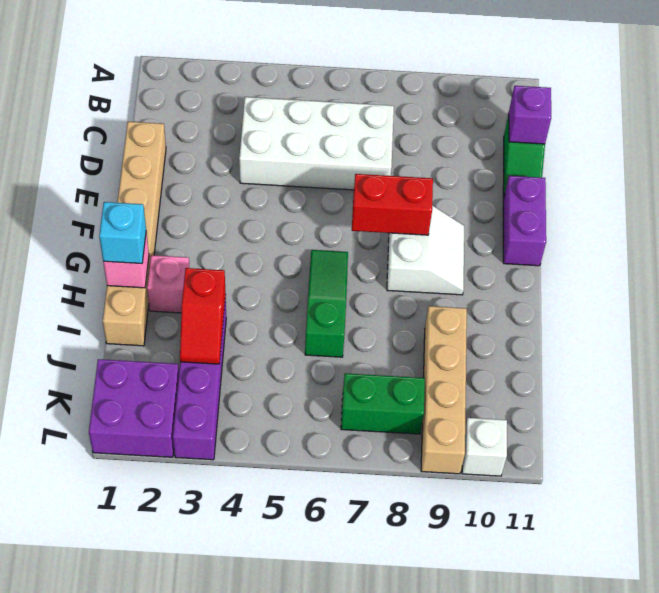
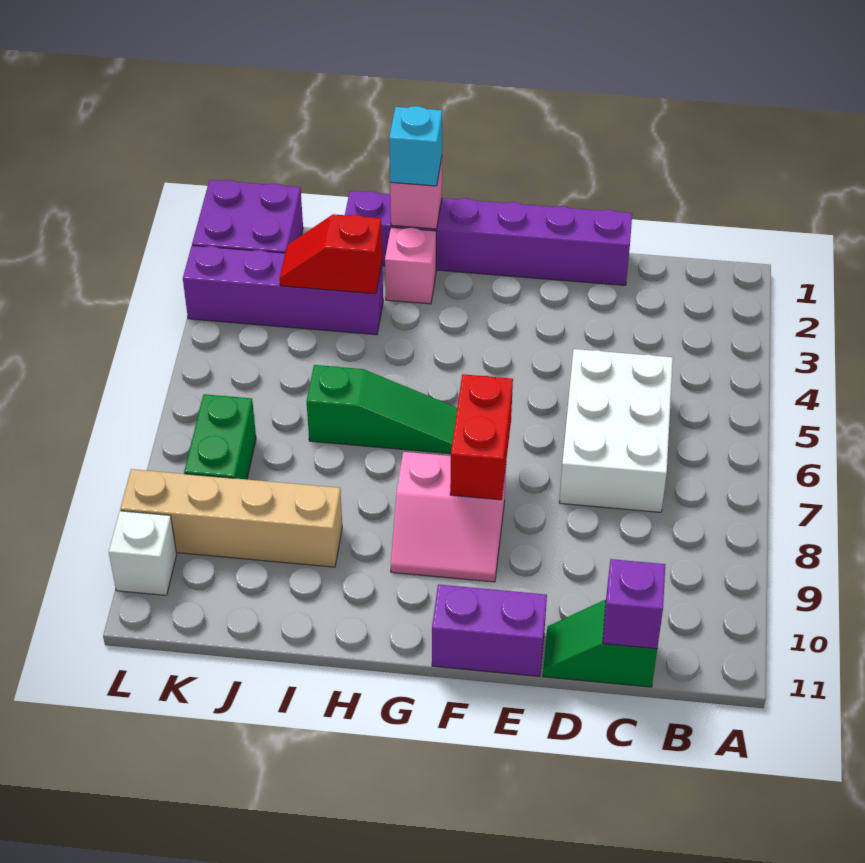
white brick C4:D7 level 1 -> white brick C5:D7 level 1
tan brick D1:I1 level 1 -> purple brick D1:I1 level 1
white slope F8:G9 level 1 top 8 -> pink slope F8:G9 level 1 top 8

